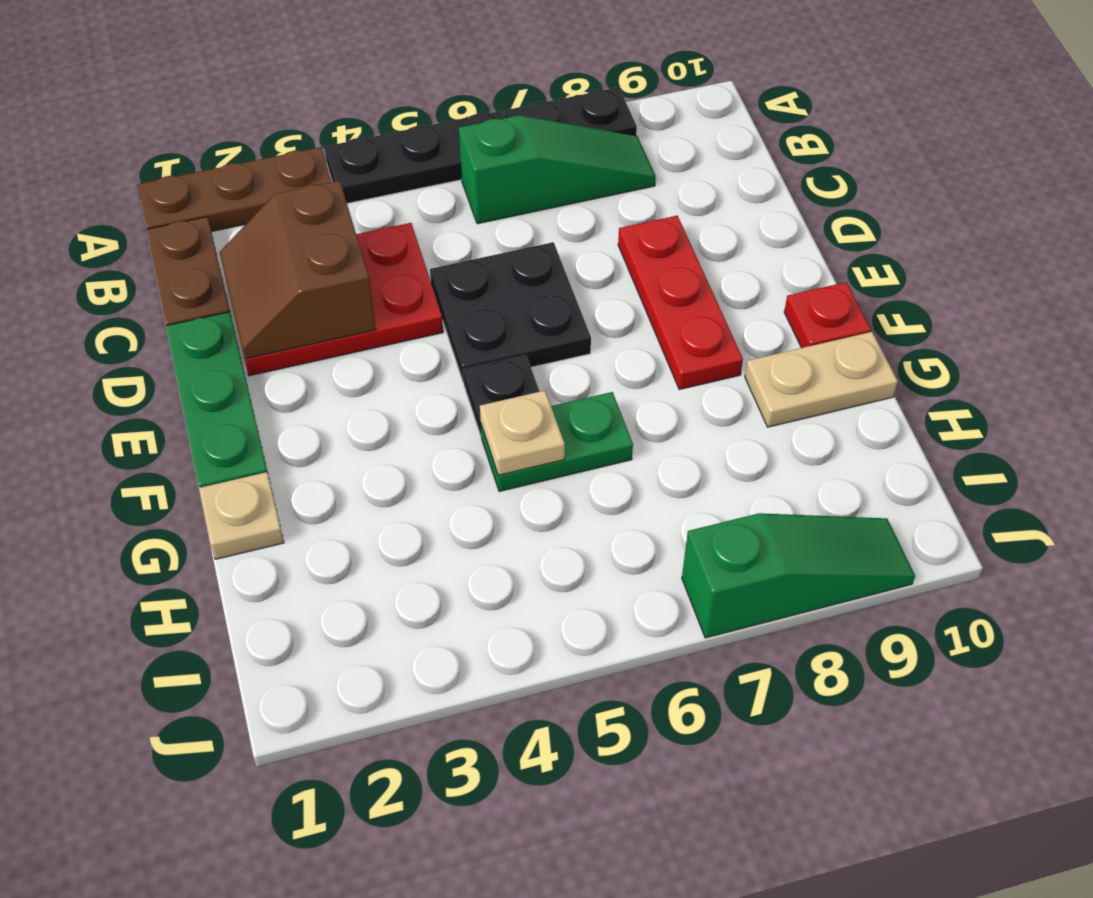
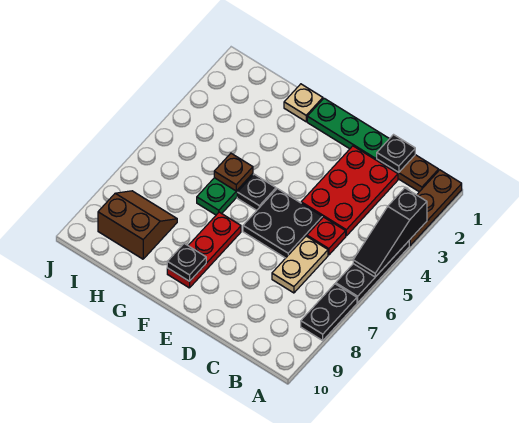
none -> black slope A3:A5 level 2 top 3
green slope B6:B8 level 1 top 6 -> none
none -> black plate C1 level 2
brown slope C2:D3 level 2 top 3 -> brown slope H8:I9 level 1 top 9
red plate D8:F8 level 1 -> red plate F7:F9 level 1
none -> black plate F9 level 2
red plate F10 level 1 -> red plate C5 level 1
tan plate G5 level 2 -> brown plate G5 level 2
tan plate G9:G10 level 1 -> tan plate C6:C7 level 1
green slope J7:J9 level 1 top 7 -> none

